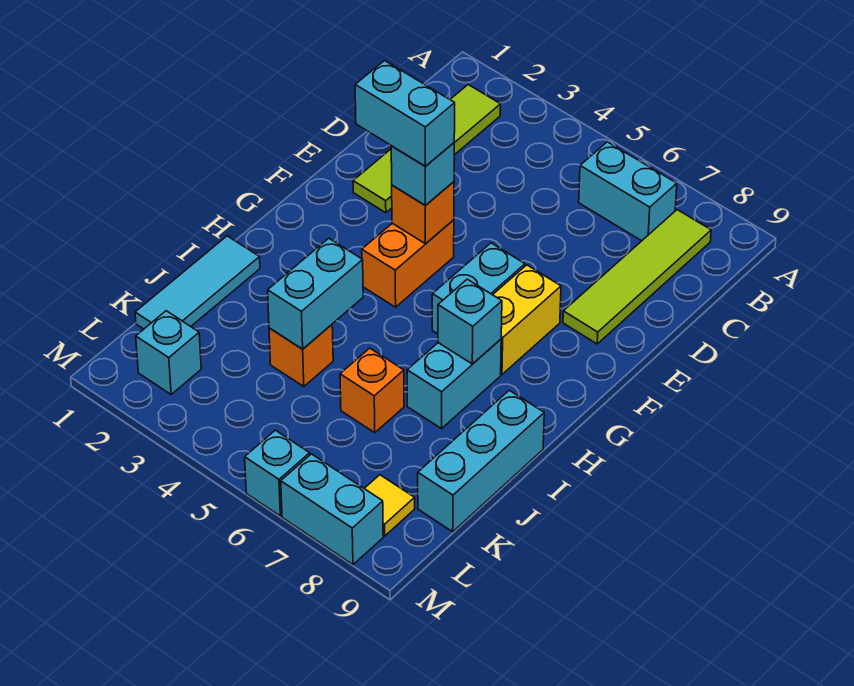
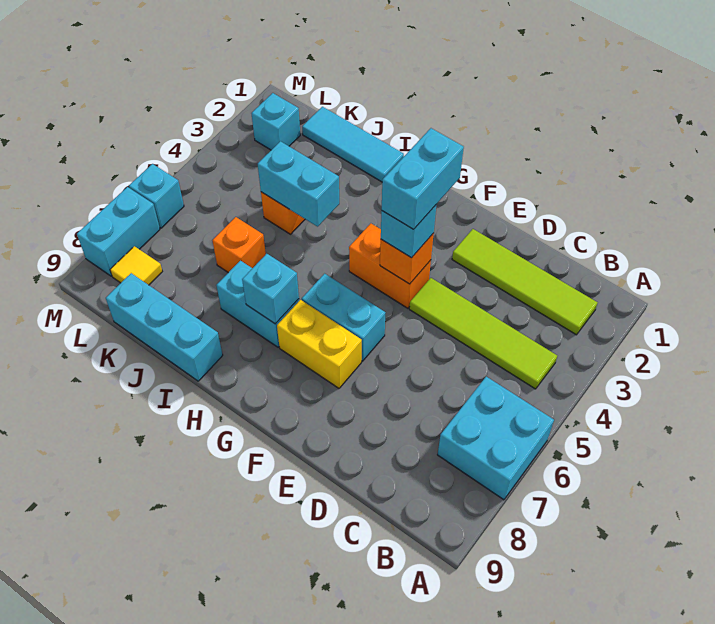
cyan brick B6:B7 level 1 -> cyan brick A6:B7 level 1
lime tile B8:E8 level 1 -> lime tile B4:E4 level 1

